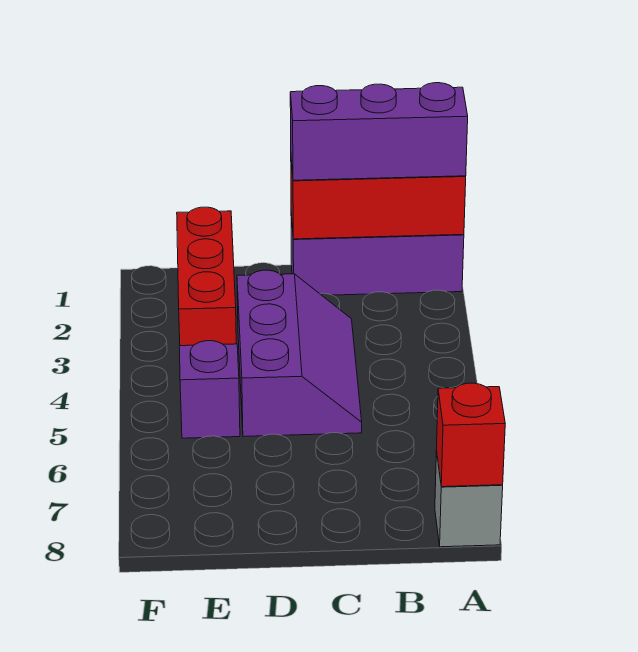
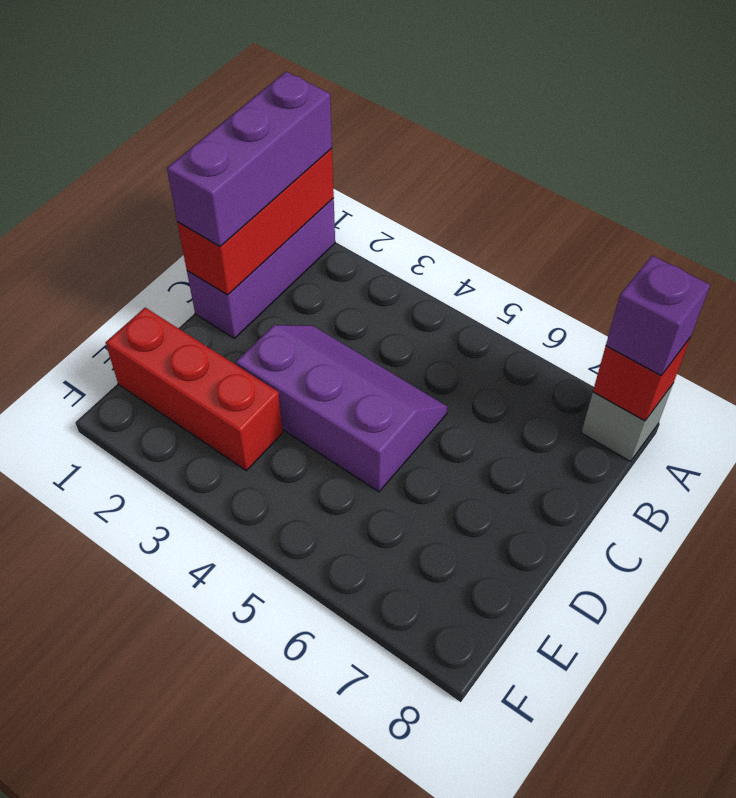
purple brick E5 level 1 -> purple brick A8 level 3

